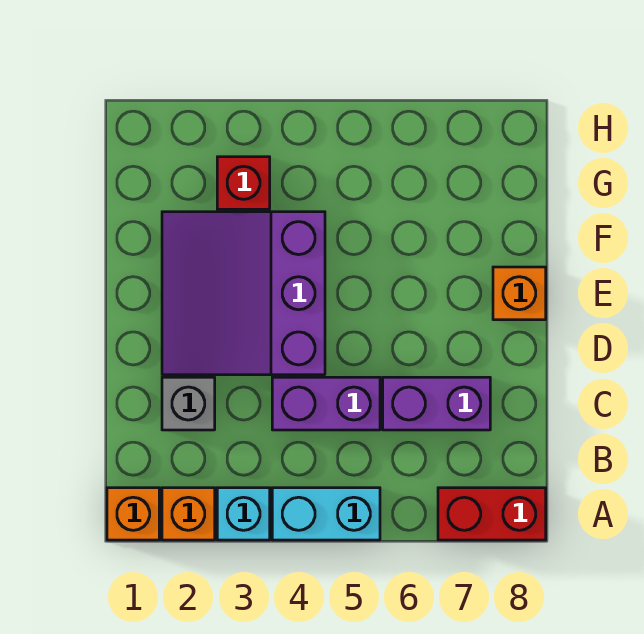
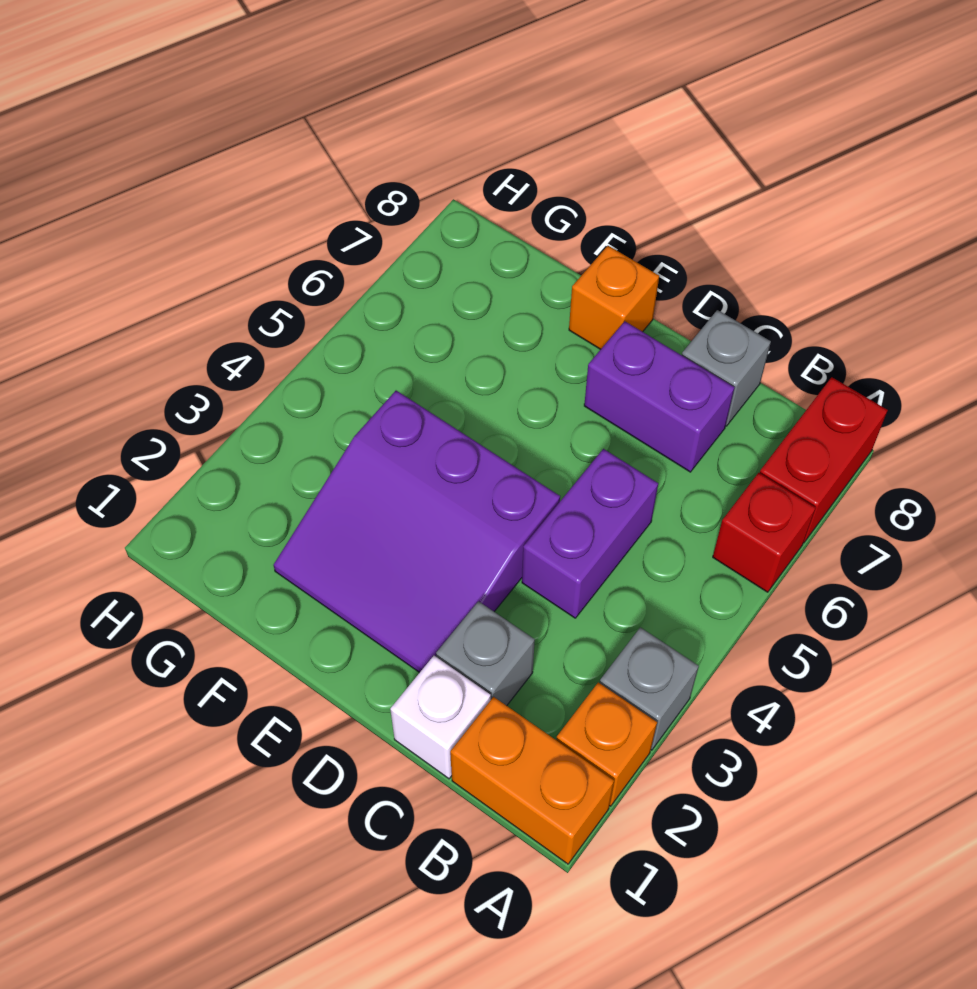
orange brick A1 level 1 -> orange brick A1:B1 level 1
cyan brick A3 level 1 -> grey brick A3 level 1
cyan brick A4:A5 level 1 -> none
none -> white brick C1 level 1
purple brick C6:C7 level 1 -> purple brick C7:D7 level 1
none -> grey brick C8 level 1
red brick G3 level 1 -> red brick A6 level 1

